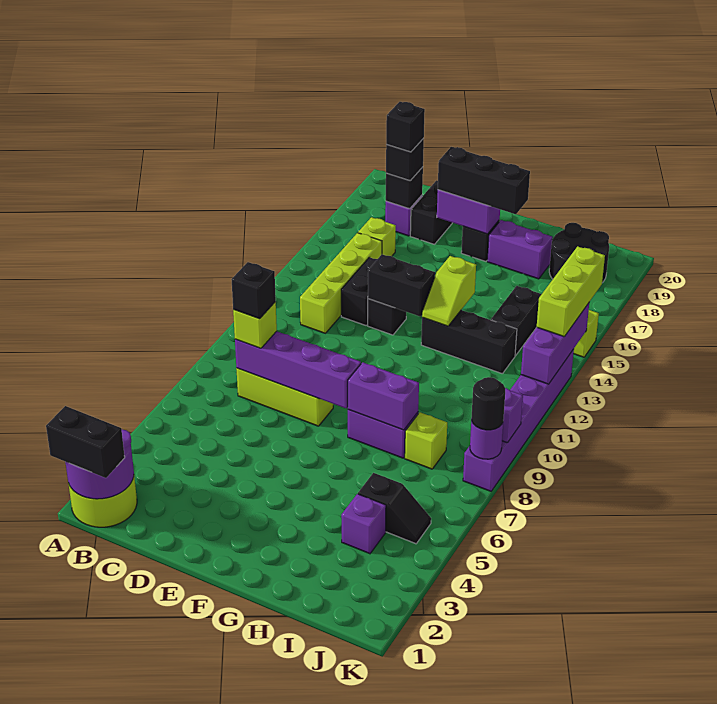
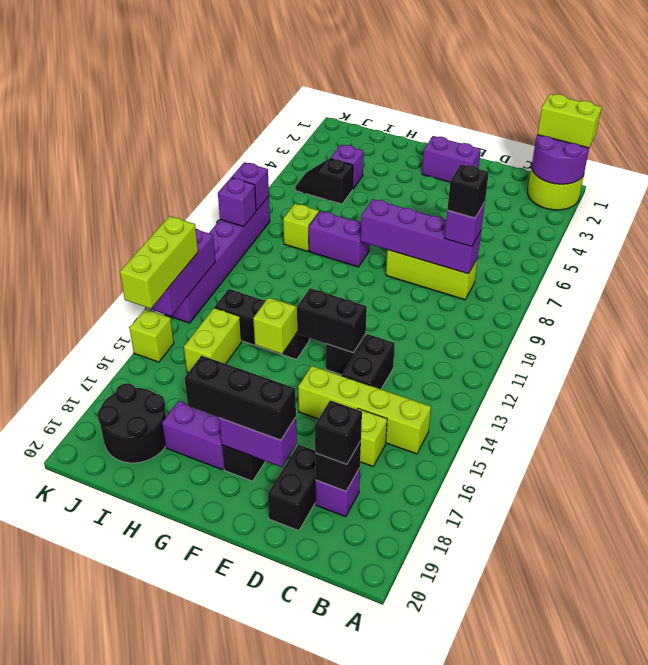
black brick A1:B1 level 3 -> lime brick A1:B1 level 3
lime brick C8 level 3 -> purple brick C8 level 3
lime brick C12:C15 level 1 -> lime brick B15:E15 level 1
black brick C18 level 4 -> none
purple brick G8:H8 level 2 -> purple brick E2:F2 level 1
black brick I14:I15 level 1 -> lime brick I14:I15 level 1
purple round brick K8 level 2 -> purple brick K8 level 2
black round brick K8 level 3 -> none

